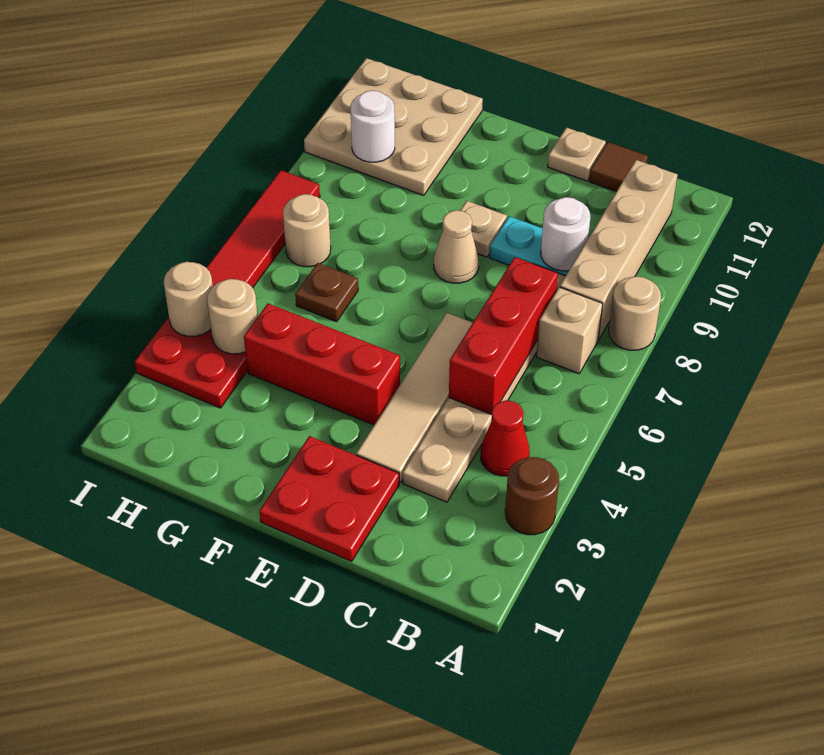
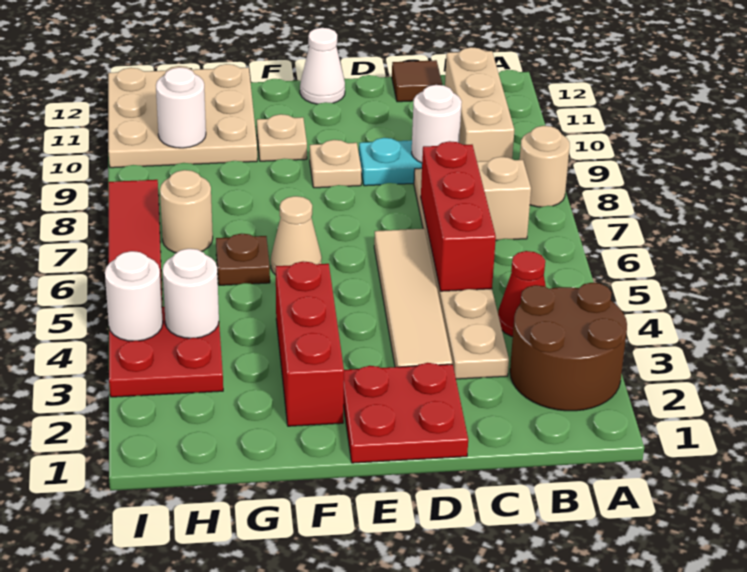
brown round brick A3 level 1 -> brown round brick A2:B3 level 1
tan brick B8:B11 level 1 -> tan brick B9:B11 level 1
tan plate D12 level 1 -> tan plate F10 level 1
red brick E4:G4 level 1 -> red brick F2:F4 level 1
tan cone E8 level 1 -> tan cone F6 level 1
none -> white cone E12 level 1
tan round brick H4 level 2 -> white round brick H4 level 2
tan round brick I4 level 2 -> white round brick I4 level 2

